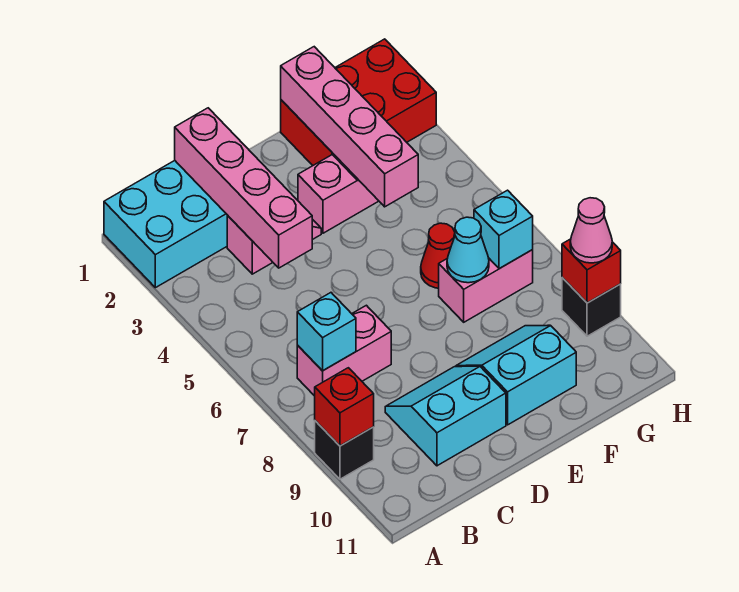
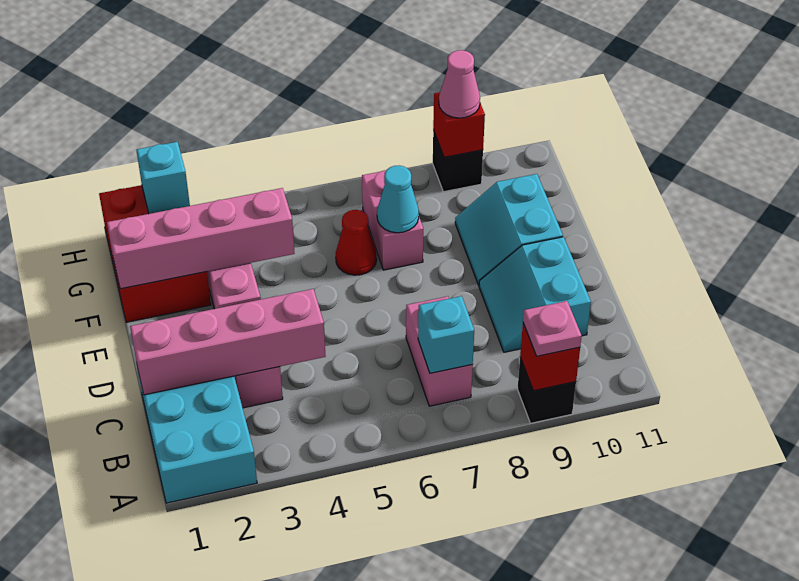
none -> pink plate A9 level 3
cyan brick G7 level 2 -> cyan brick H2 level 2

